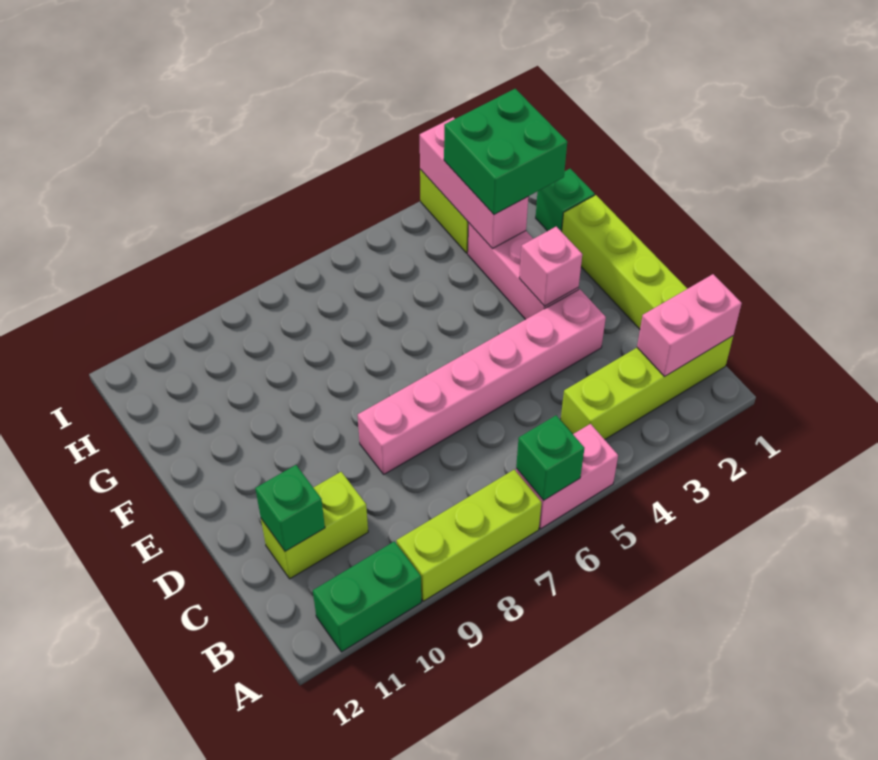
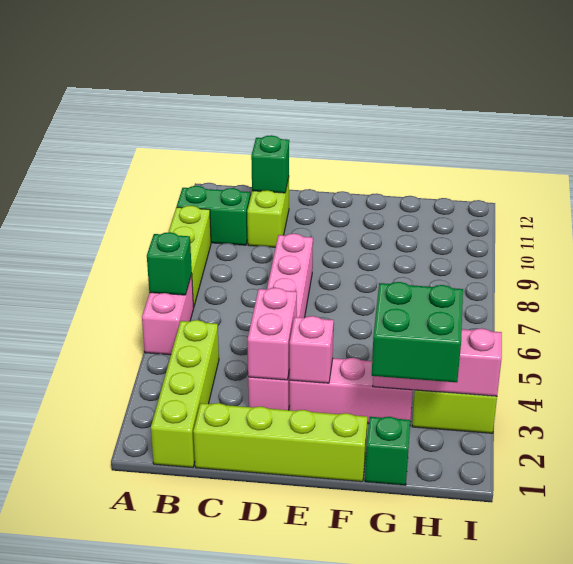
green brick A10:A11 level 1 -> green brick A10:B10 level 1
pink brick B1:B2 level 2 -> pink brick D3:D4 level 2

